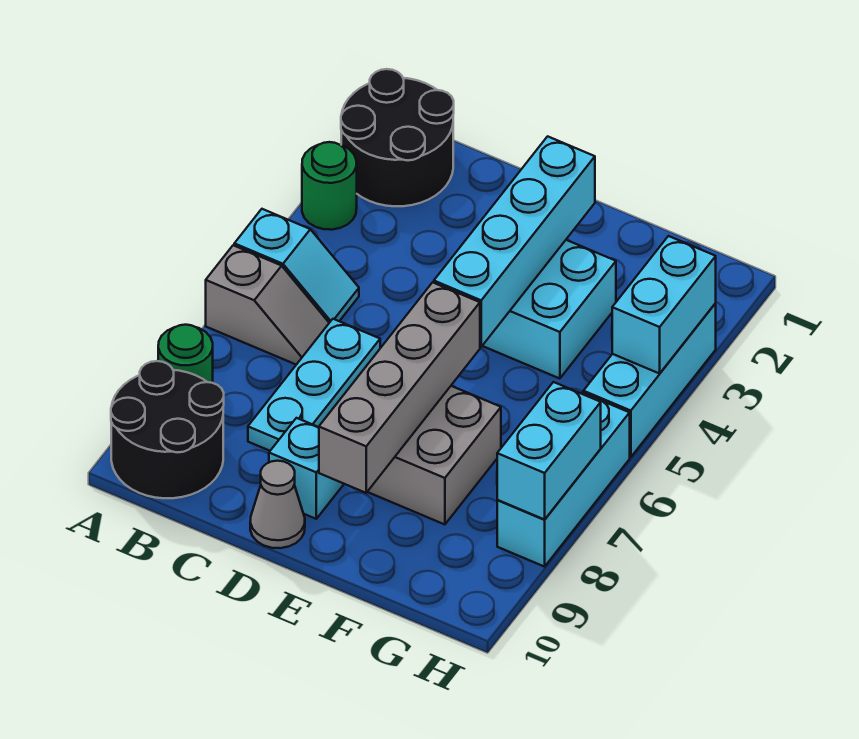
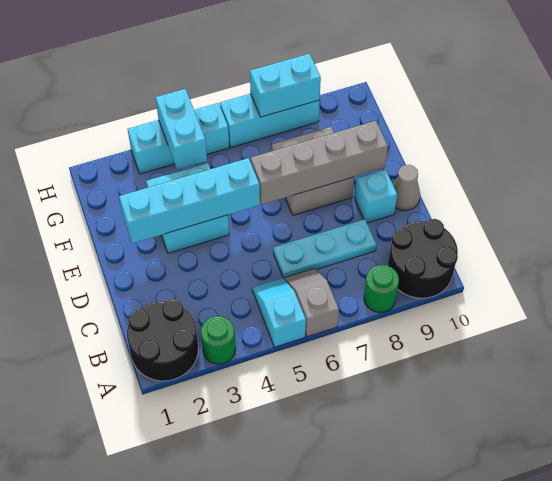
cyan brick H3:H4 level 2 -> cyan brick G4:H4 level 2

